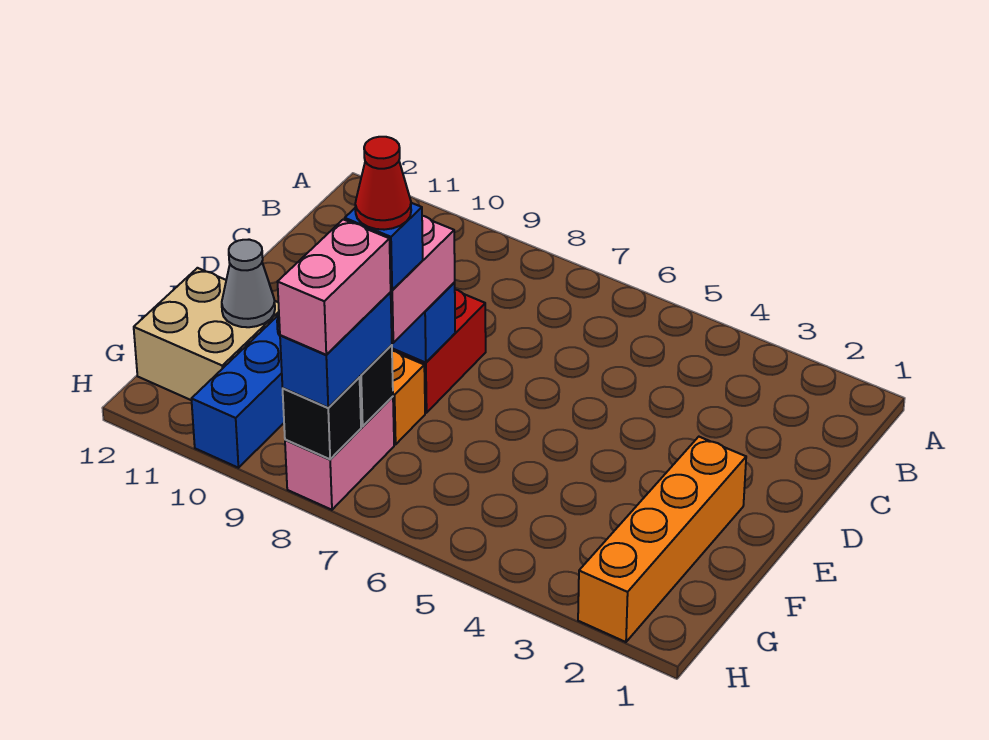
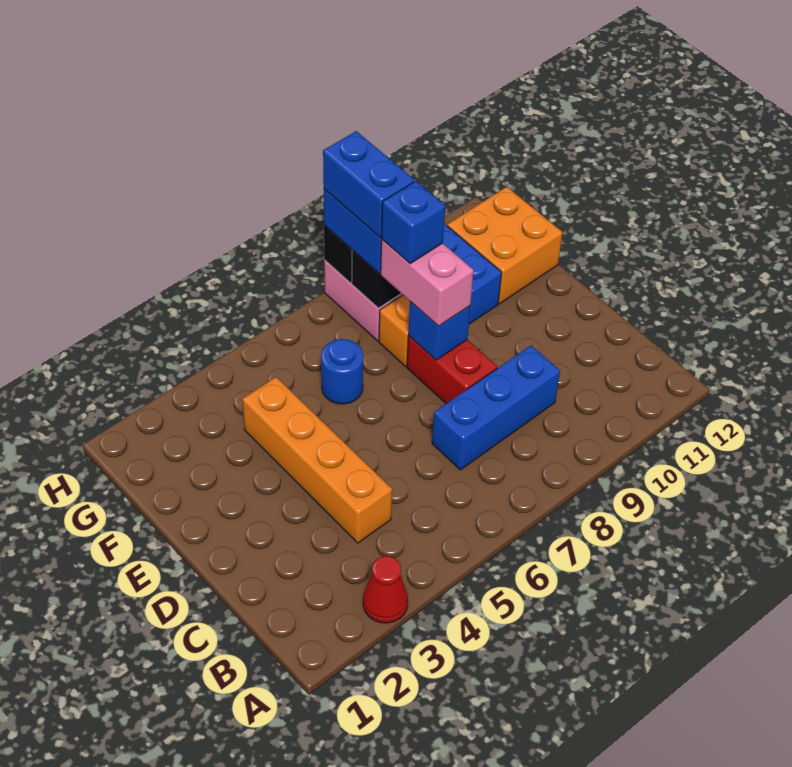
none -> blue brick C7:C9 level 1
orange brick E2:H2 level 1 -> orange brick C4:F4 level 1
none -> blue round brick F6 level 1
red cone F8 level 5 -> red cone A3 level 1
tan brick F11:G12 level 1 -> orange brick F11:G12 level 1
grey cone F11 level 2 -> none
pink brick G8:H8 level 4 -> blue brick G8:H8 level 4

